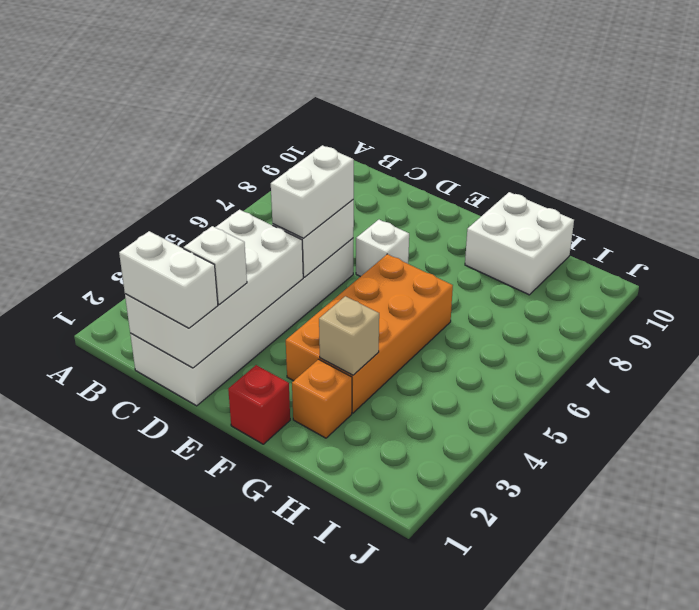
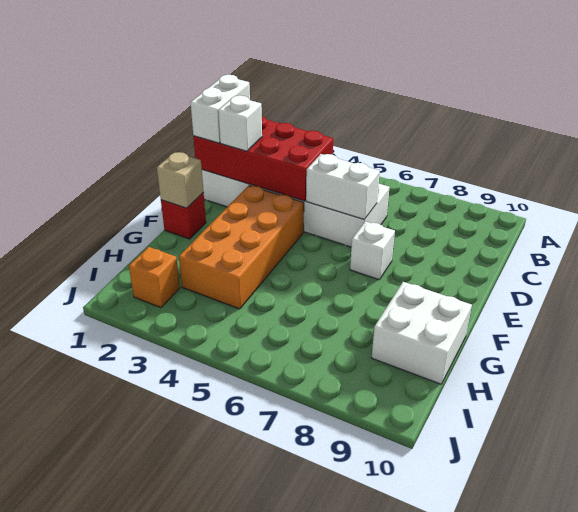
white brick C1:D4 level 2 -> red brick C1:D4 level 2
white brick D5:D6 level 3 -> none
orange brick F3:G6 level 1 -> orange brick E3:H4 level 1
orange brick G2 level 1 -> orange brick I2 level 1
tan brick G3 level 2 -> tan brick F1 level 2

